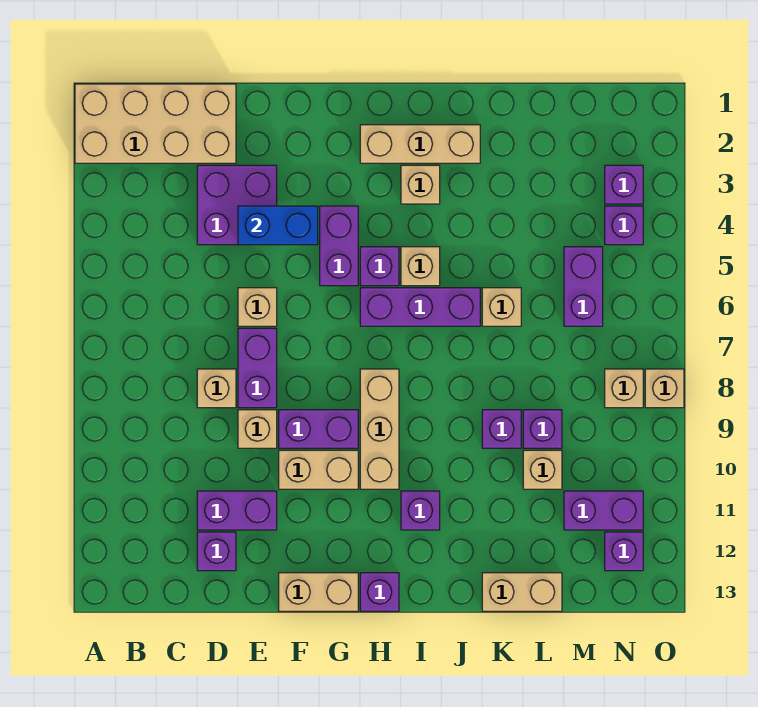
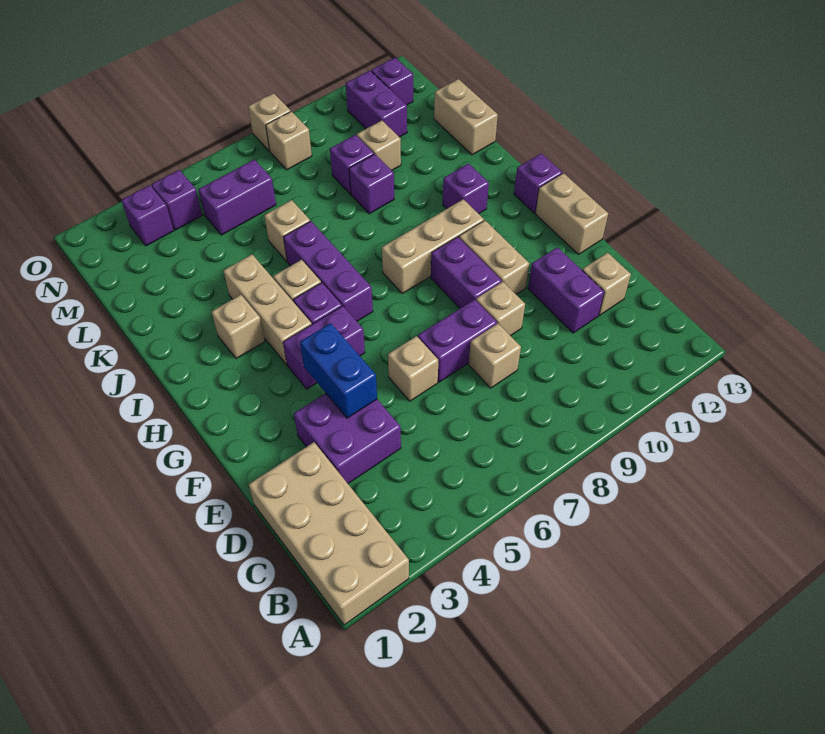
purple brick D12 level 1 -> tan brick D12 level 1
tan brick H2:J2 level 1 -> tan brick H4:J4 level 1

